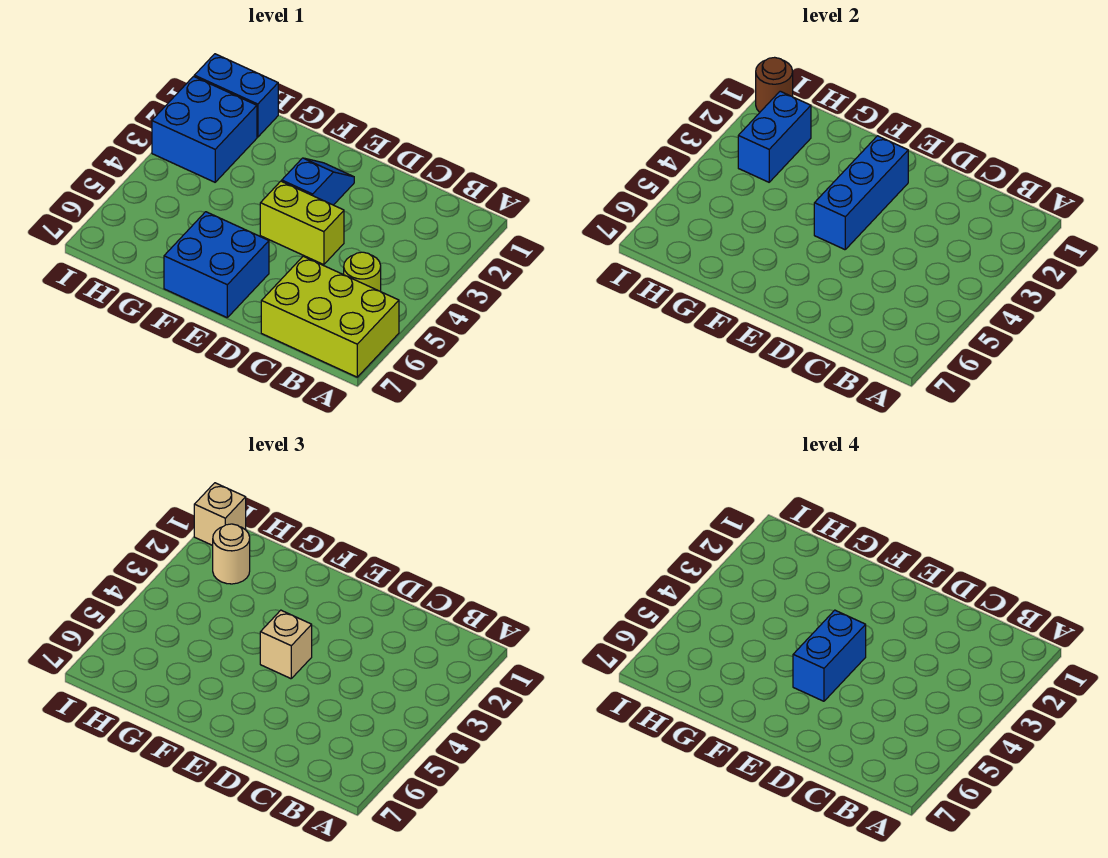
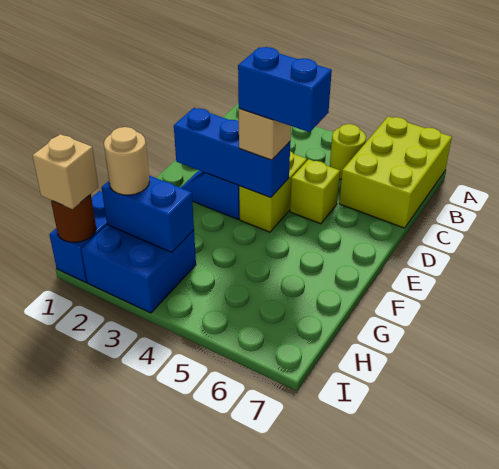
none -> lime brick D5 level 1
blue brick E6:F7 level 1 -> none

